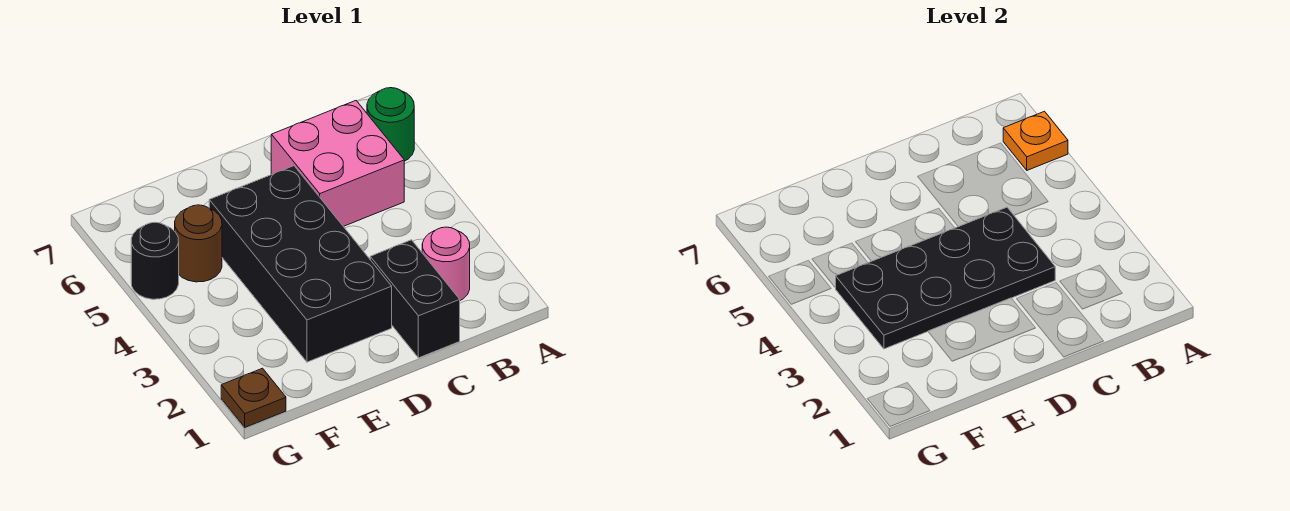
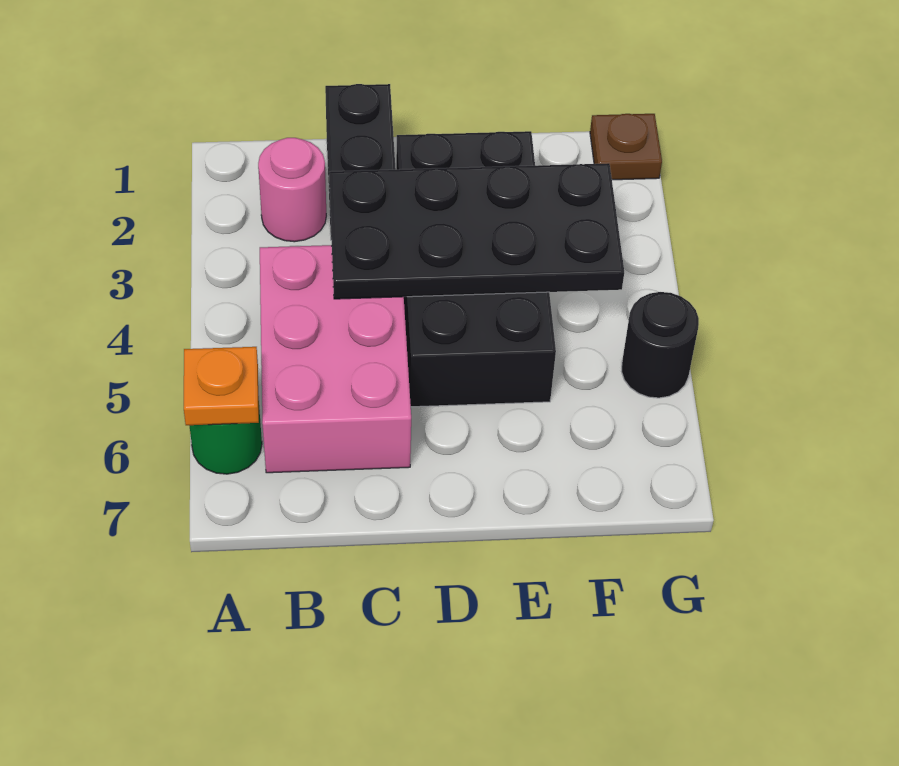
pink brick B5:C6 level 1 -> pink brick B4:C6 level 1
brown round brick F5 level 1 -> none

